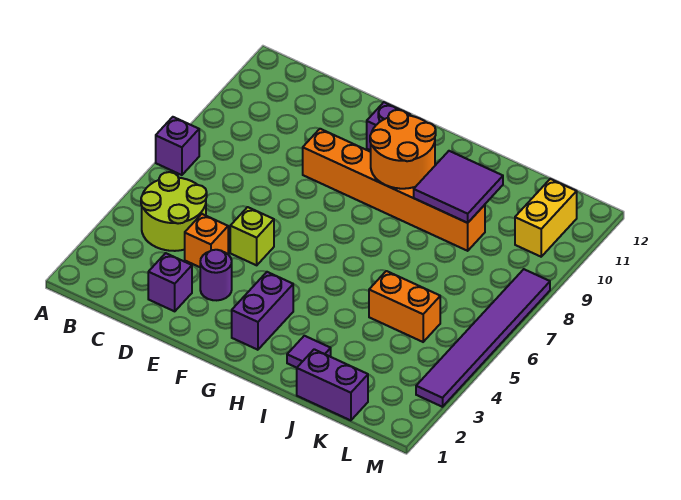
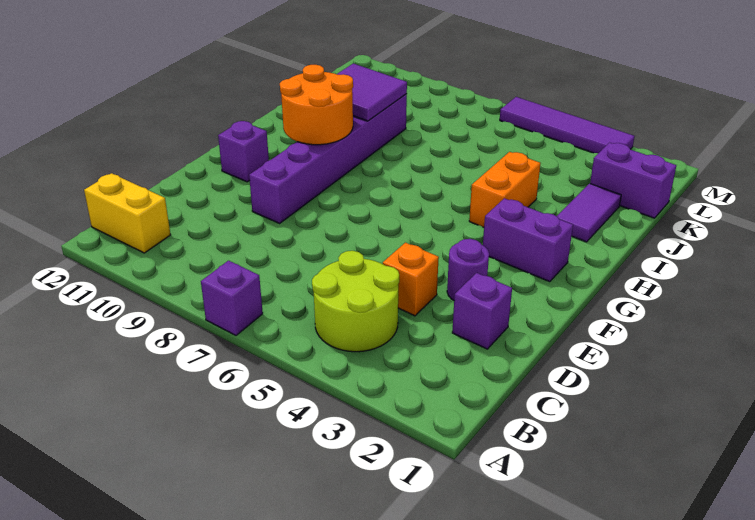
lime brick E5 level 1 -> none
orange brick E9:J9 level 1 -> purple brick E9:J9 level 1
purple tile I2 level 1 -> purple tile I2:J2 level 1
purple brick J1:K1 level 1 -> purple brick K1:K2 level 1
orange brick J5:K5 level 1 -> orange brick H4:I4 level 1
yellow brick L10:L11 level 1 -> yellow brick B11:B12 level 1
purple tile M3:M8 level 1 -> purple tile M3:M6 level 1

